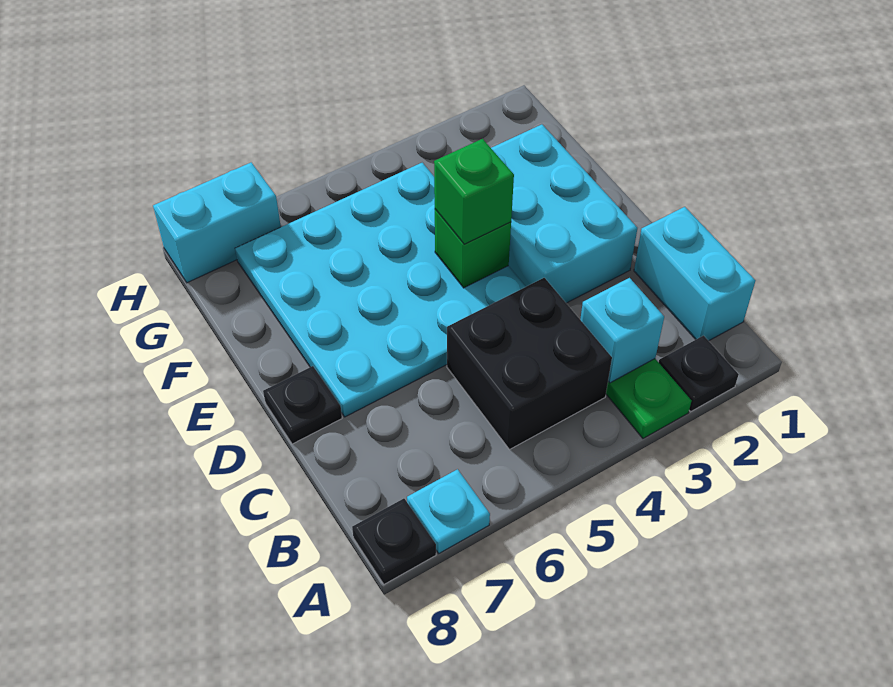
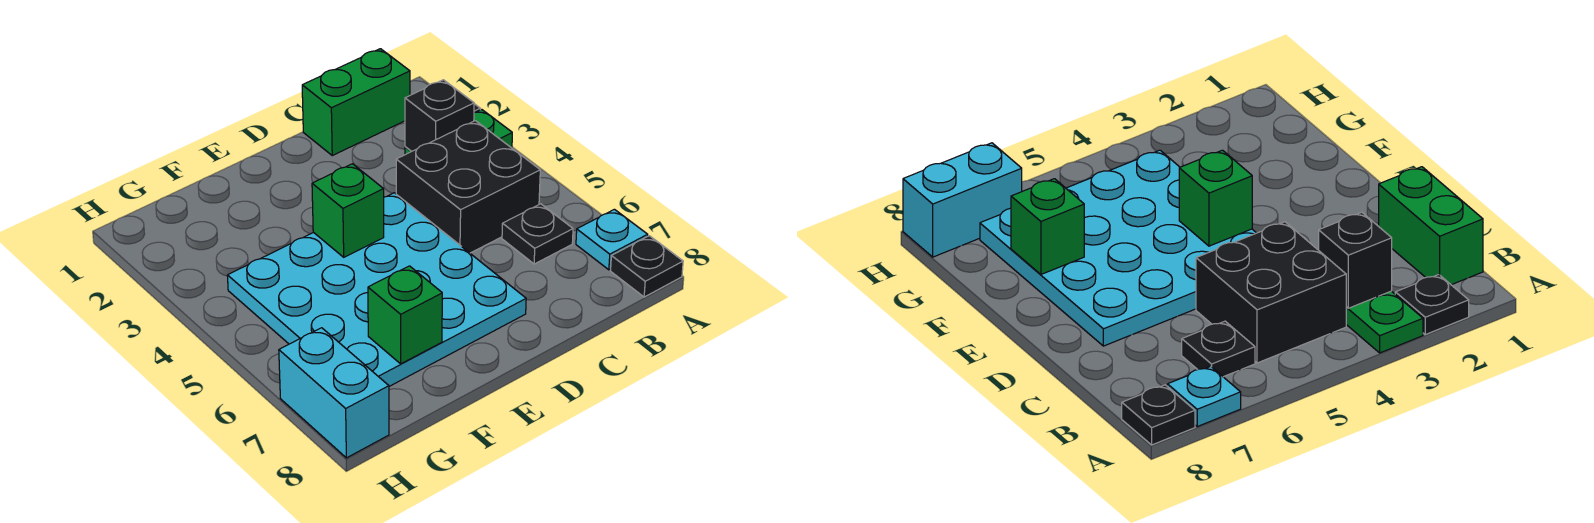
cyan brick B1:C1 level 1 -> green brick B1:C1 level 1
cyan brick B3 level 2 -> black brick B3 level 2
cyan brick D2:F3 level 1 -> none
black plate D8 level 1 -> black plate B6 level 1
green brick E4 level 3 -> green brick F7 level 2

